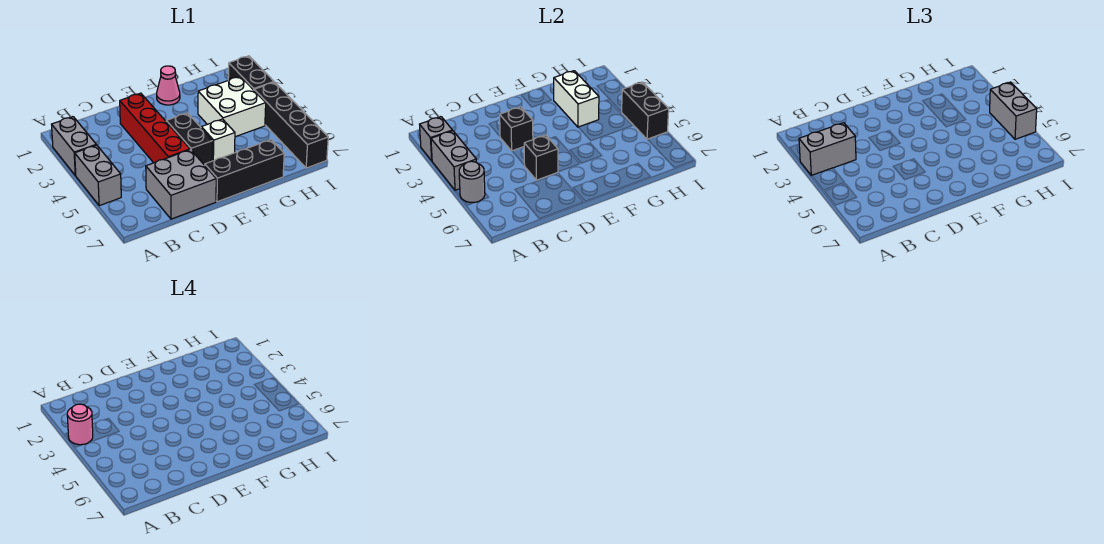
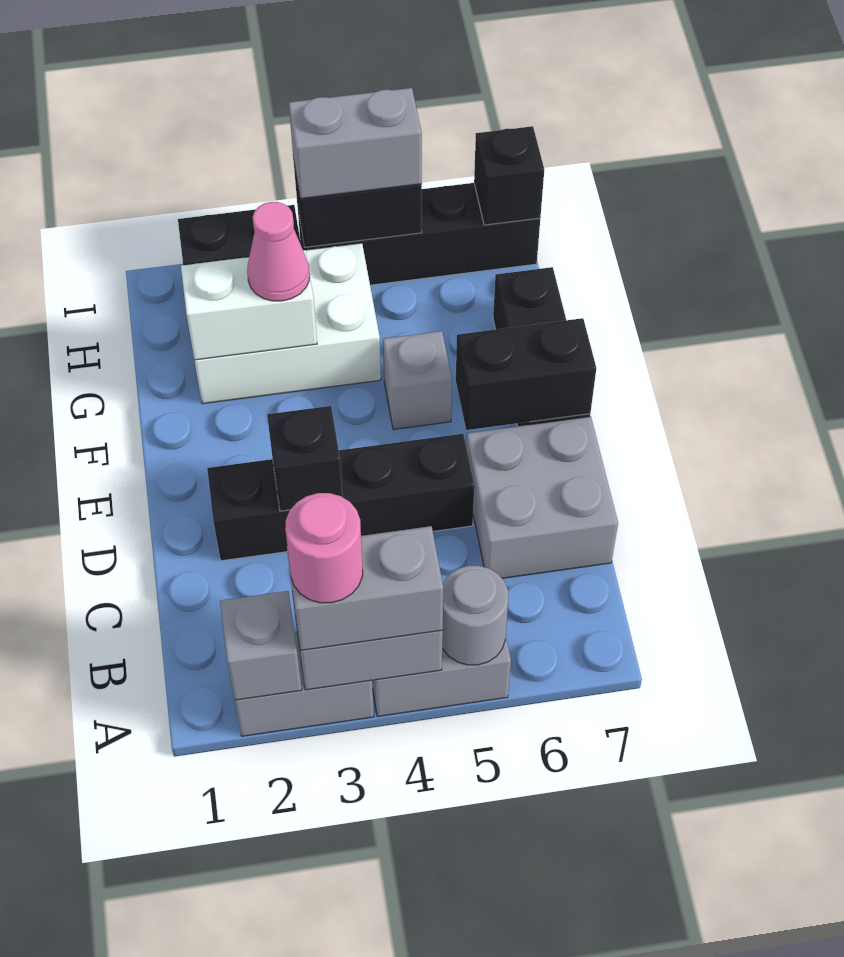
grey brick A3:B3 level 3 -> grey brick A3:A4 level 3
red brick D2:D5 level 1 -> black brick D2:D5 level 1
black brick D5 level 2 -> black brick I7 level 2
black brick E4:E5 level 1 -> black brick E6:E7 level 2
pink cone F1 level 1 -> pink cone G3 level 3
white brick F5 level 1 -> grey brick F5 level 1
white brick G3:H4 level 1 -> white brick G2:H4 level 1

